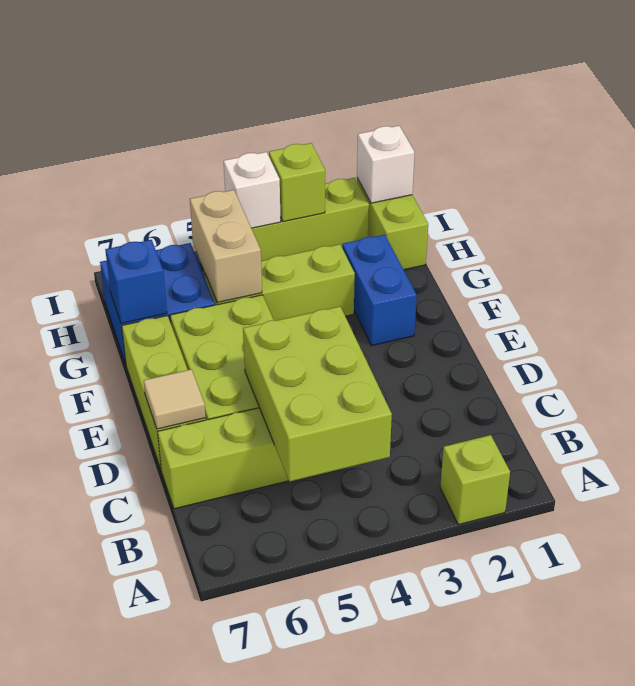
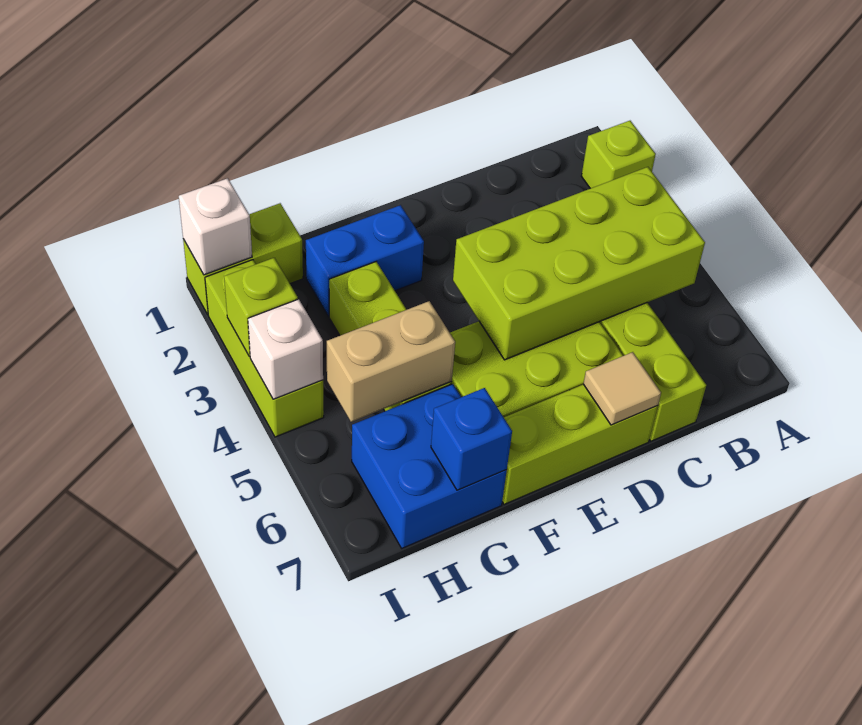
lime brick B4:D5 level 2 -> lime brick B4:E5 level 2

